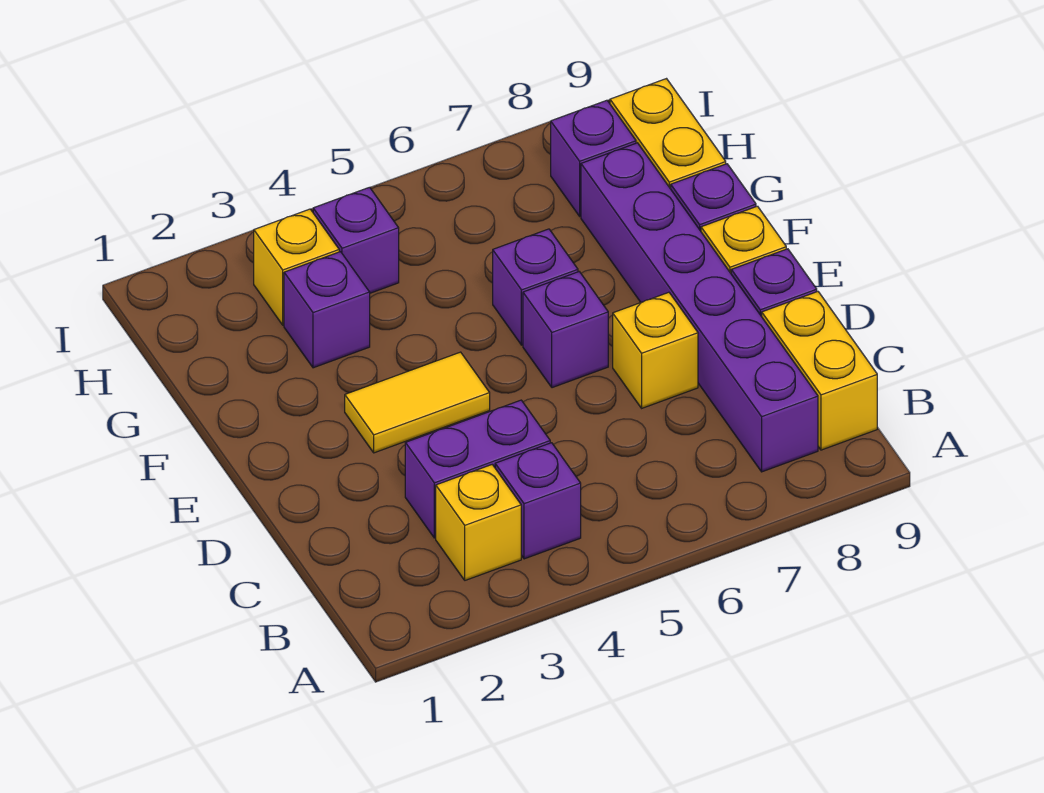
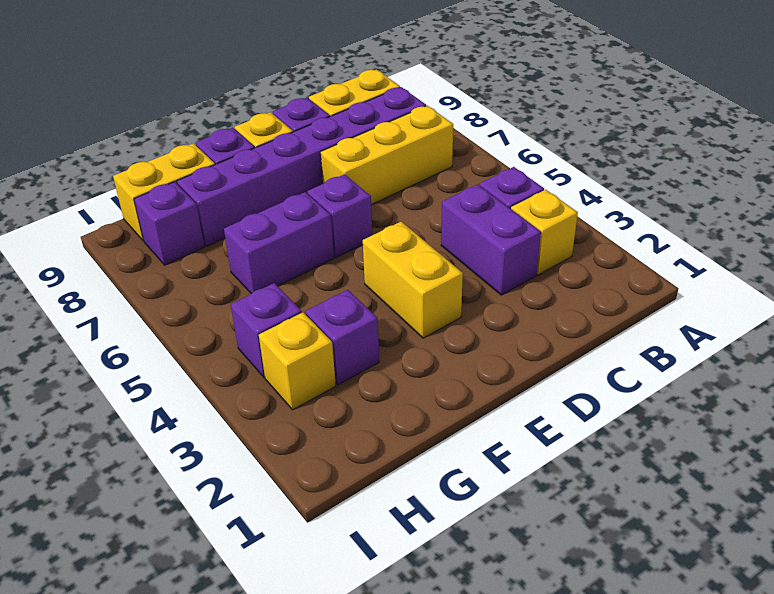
yellow brick D7 level 1 -> yellow brick B7:D7 level 1
yellow tile E3:E4 level 1 -> yellow brick E3:E4 level 1
purple brick F6 level 1 -> purple brick F6:G6 level 1

